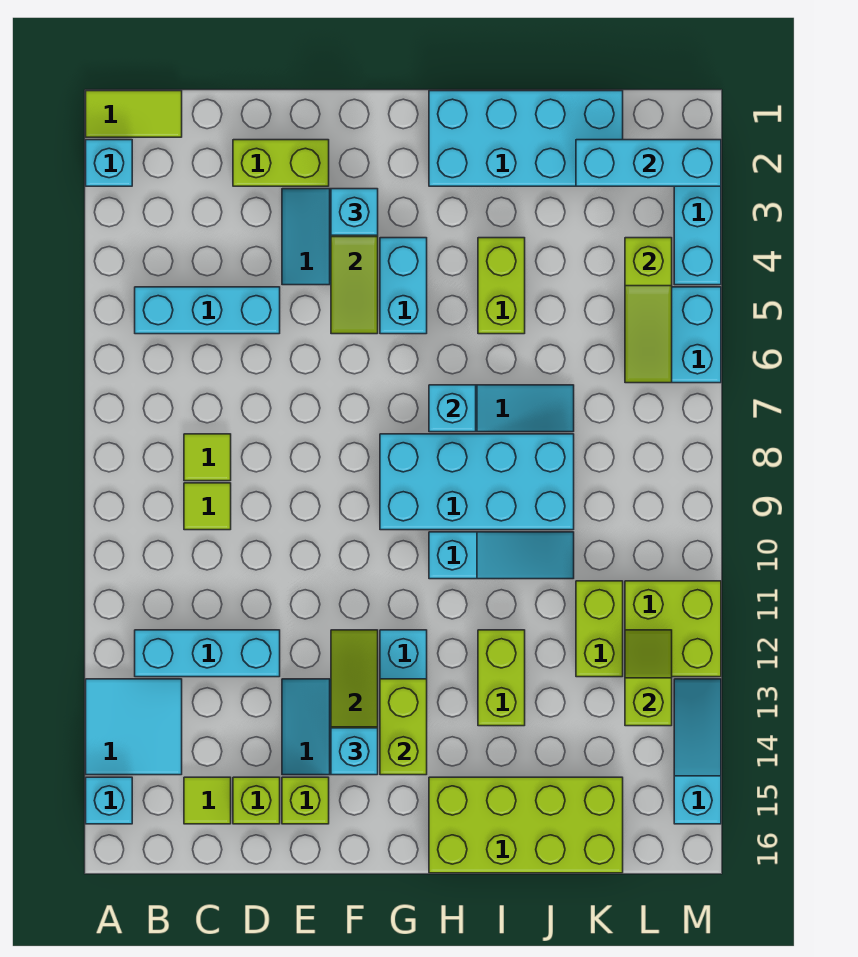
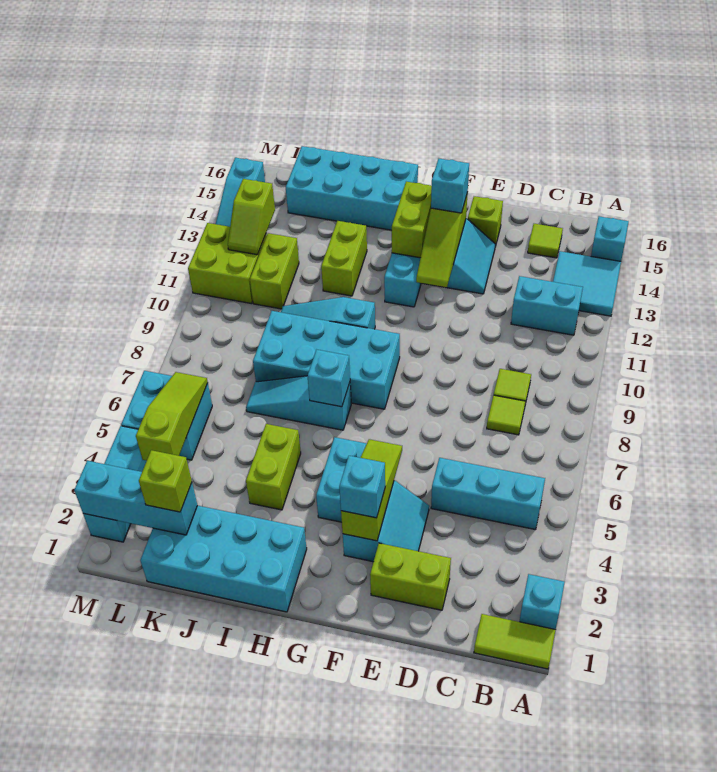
cyan brick B12:D12 level 1 -> cyan brick B12:C12 level 1
lime brick D15 level 1 -> lime brick K2 level 3
lime brick H15:K16 level 1 -> cyan brick H15:K16 level 1

